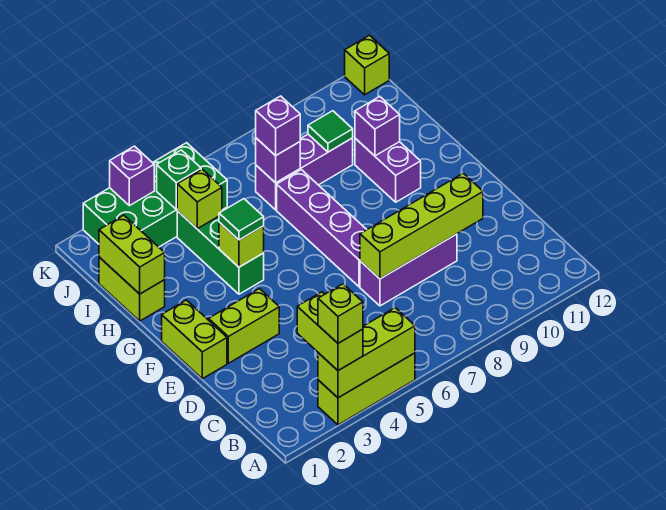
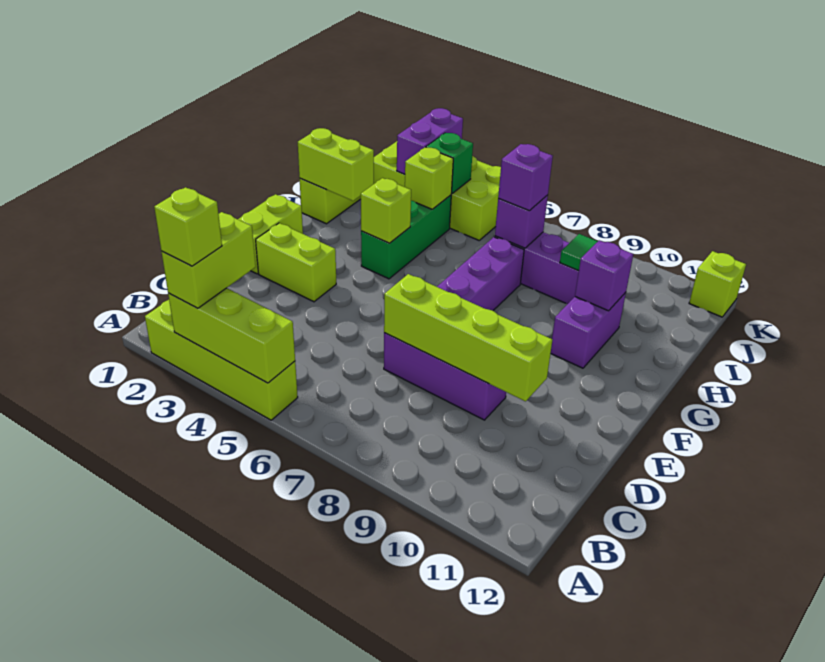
lime brick A3:A5 level 1 -> lime brick A2:A5 level 1
green tile G4 level 3 -> none
lime brick H1:I1 level 2 -> lime brick H1:H2 level 2
green brick J2:K5 level 1 -> lime brick J2:K5 level 1
purple brick K3 level 2 -> purple brick J3:K3 level 2

